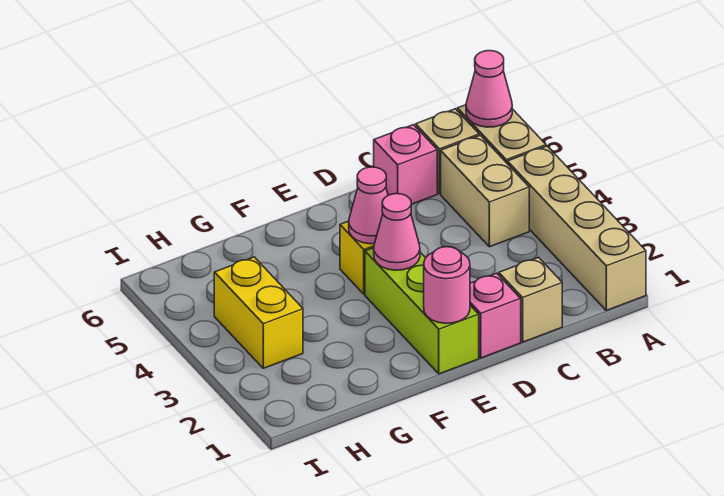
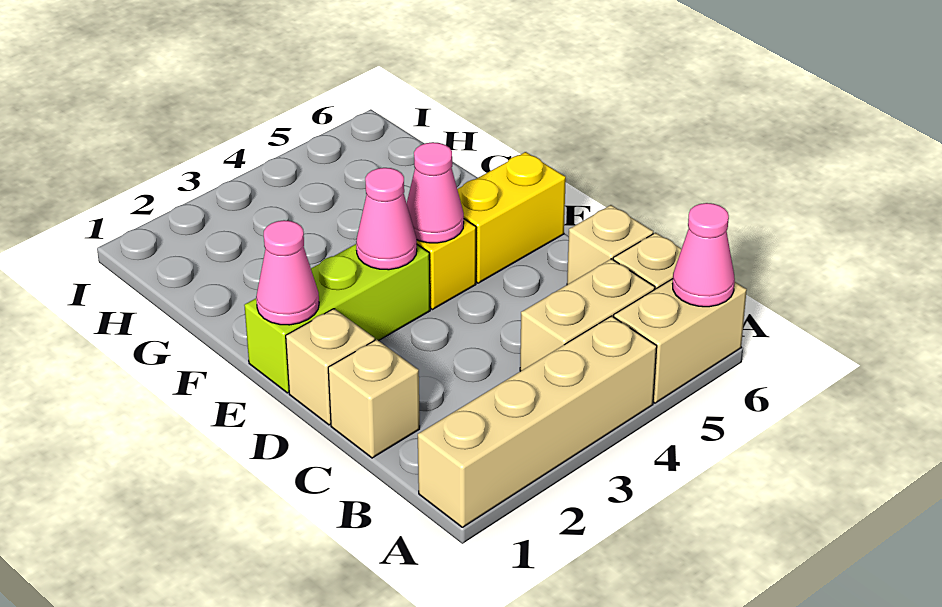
pink brick C6 level 1 -> tan brick C6 level 1
pink brick D1 level 1 -> tan brick D1 level 1
pink round brick E1 level 2 -> pink cone E1 level 2
yellow brick H3:H4 level 1 -> yellow brick E5:E6 level 1

